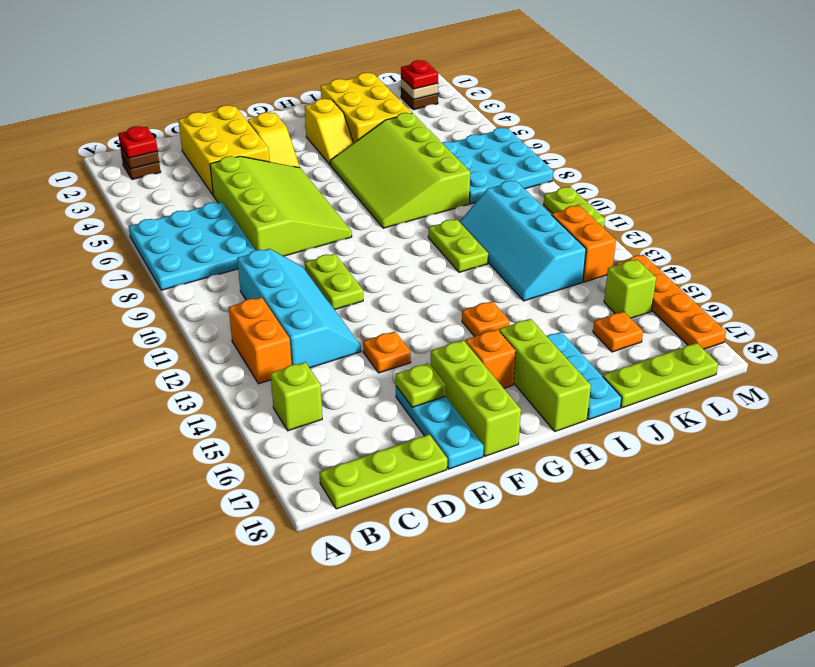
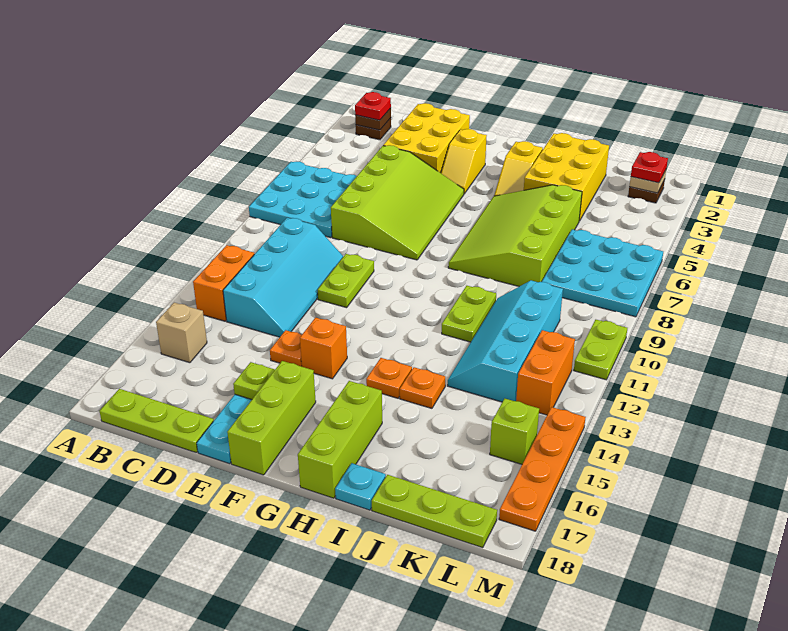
lime brick B15 level 1 -> tan brick B15 level 1
orange brick G16 level 1 -> orange brick F14 level 1
cyan plate I16:I18 level 1 -> cyan plate I18 level 1
orange plate K16 level 1 -> orange plate I14 level 1

